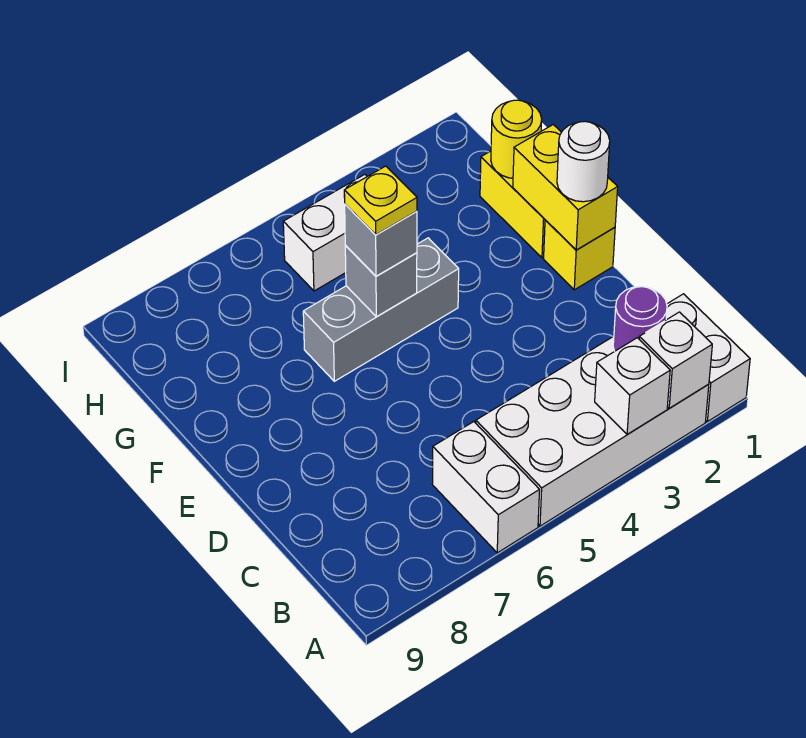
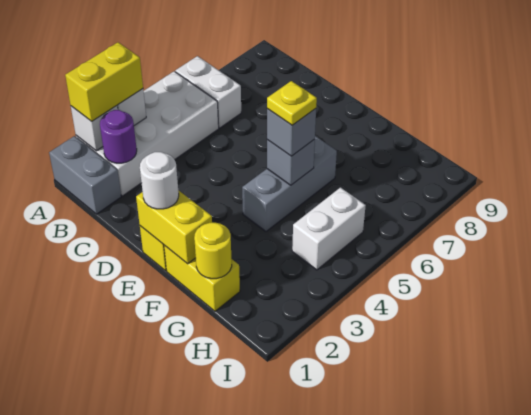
white brick A1:B1 level 1 -> grey brick A1:B1 level 1
none -> yellow brick A2:A3 level 3

